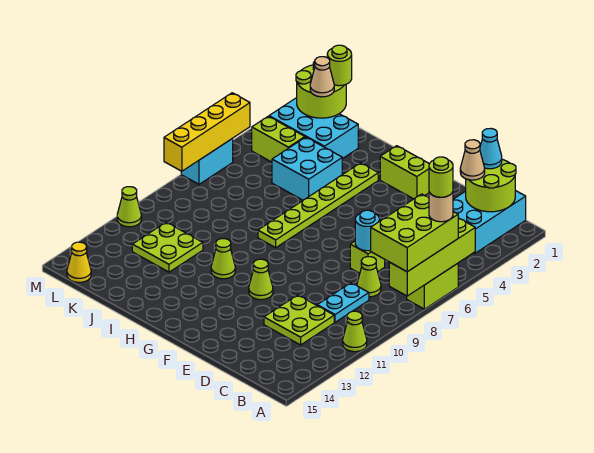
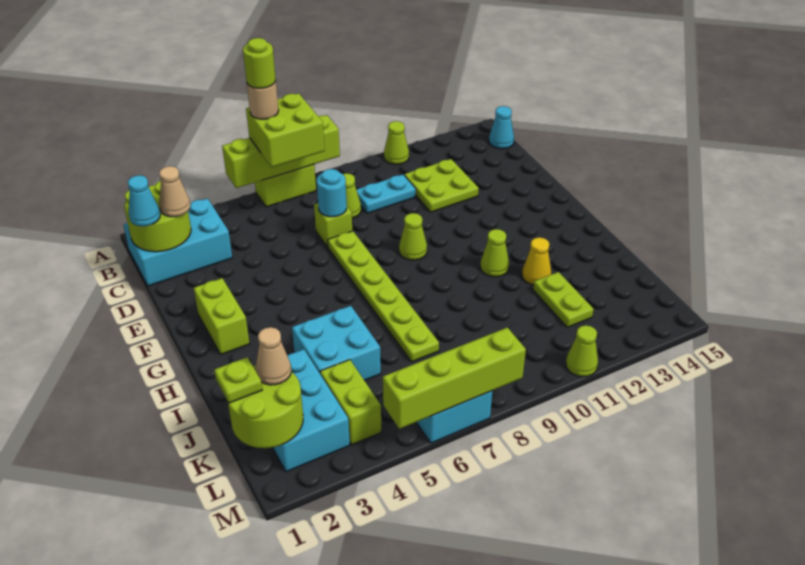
lime brick A6:B8 level 3 -> lime brick A6:B7 level 3
none -> cyan cone B15 level 1
lime cone F11 level 1 -> lime cone F9 level 1
lime plate H3:H8 level 1 -> lime plate E7:J7 level 1
lime plate J11:K12 level 1 -> lime plate J12:K12 level 1
lime round brick K1 level 3 -> lime plate K1 level 3
yellow cone L15 level 1 -> yellow cone I12 level 1
yellow brick M5:M8 level 2 -> lime brick M5:M8 level 2

